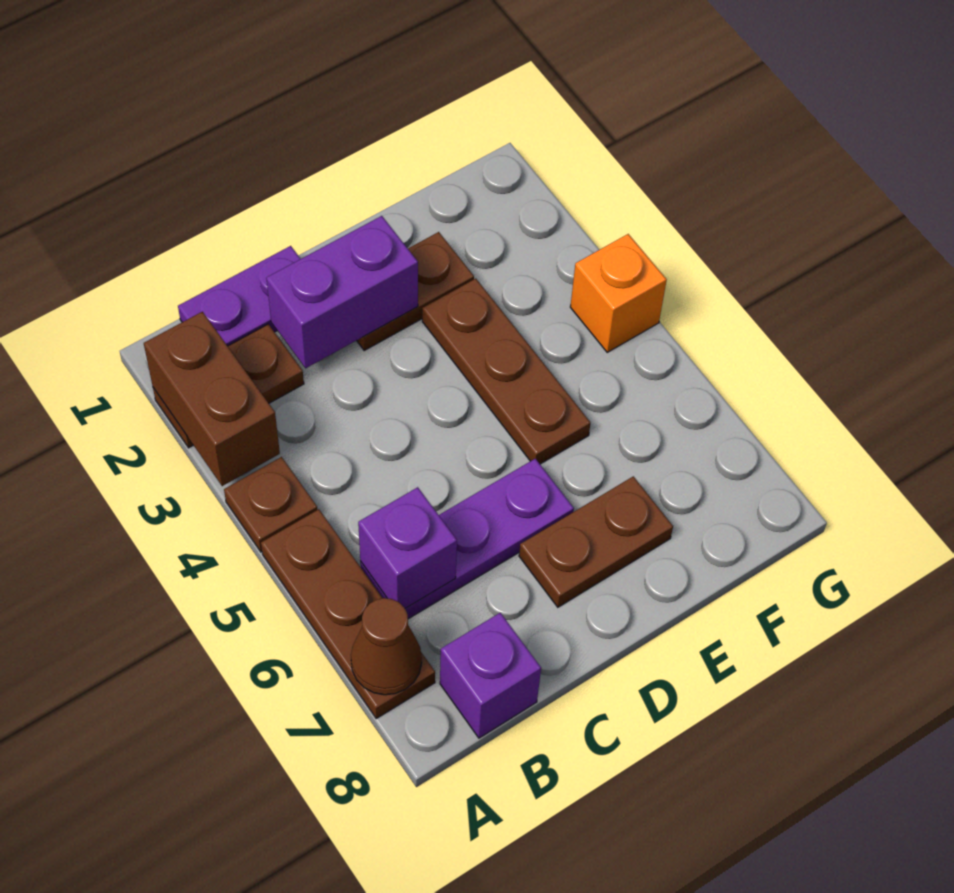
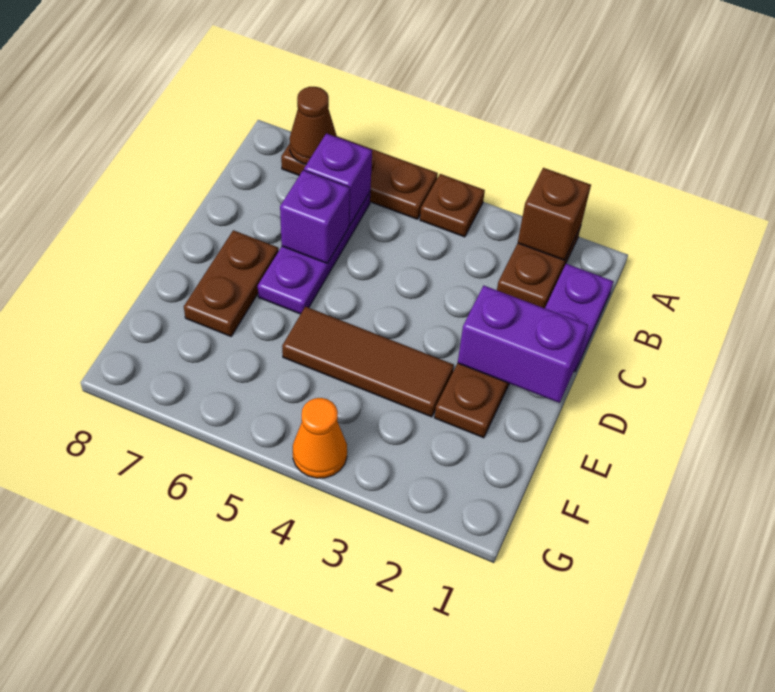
brown brick A2:A3 level 2 -> brown brick A2 level 2
purple brick B8 level 1 -> purple brick C6 level 2
purple brick C2:D2 level 2 -> purple brick D1:D2 level 2
brown plate E3:E5 level 1 -> brown tile E3:E5 level 1
orange brick G4 level 1 -> orange cone G4 level 1

